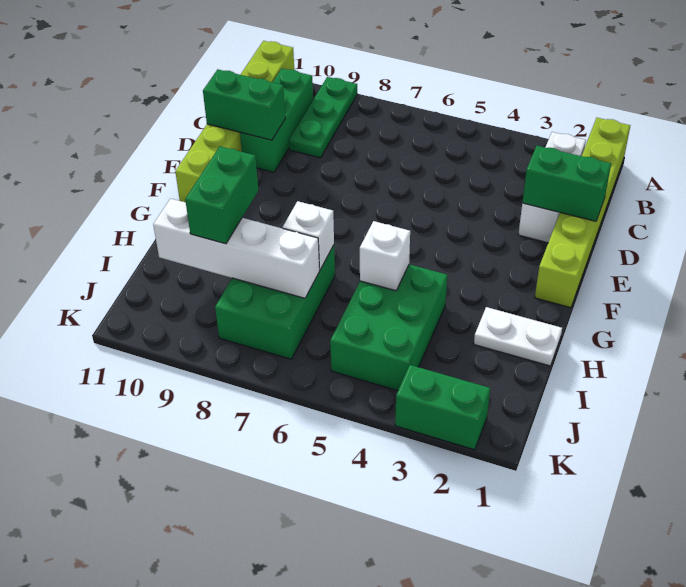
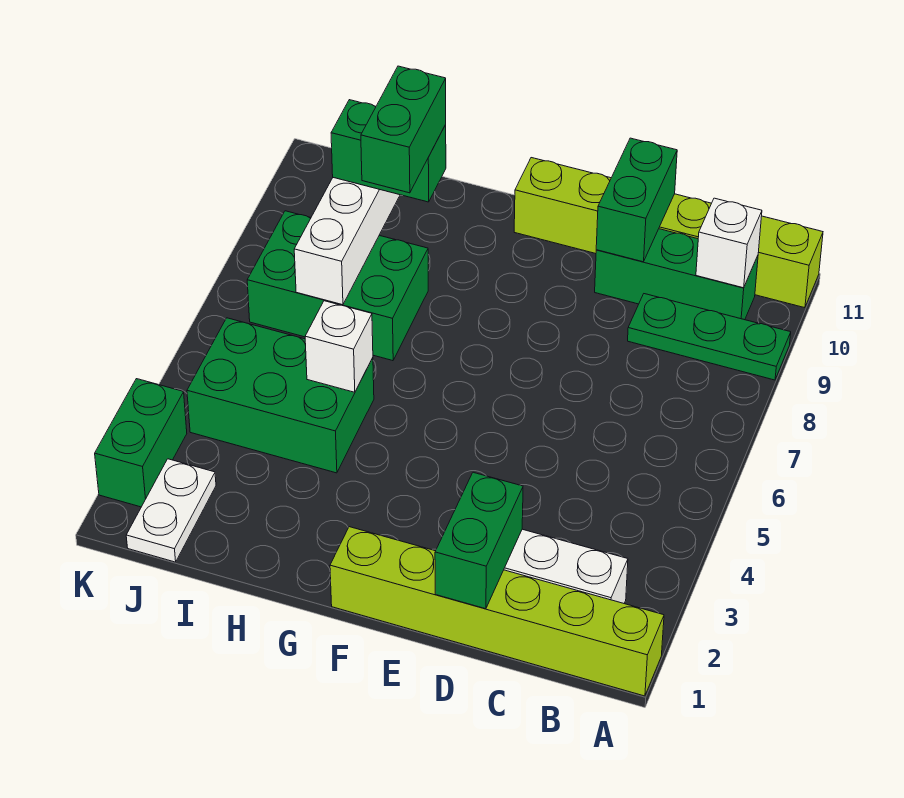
white plate H1:H2 level 1 -> white plate J1:J2 level 1
white brick H7 level 2 -> white brick B10 level 2
none -> green brick H8:H9 level 4

